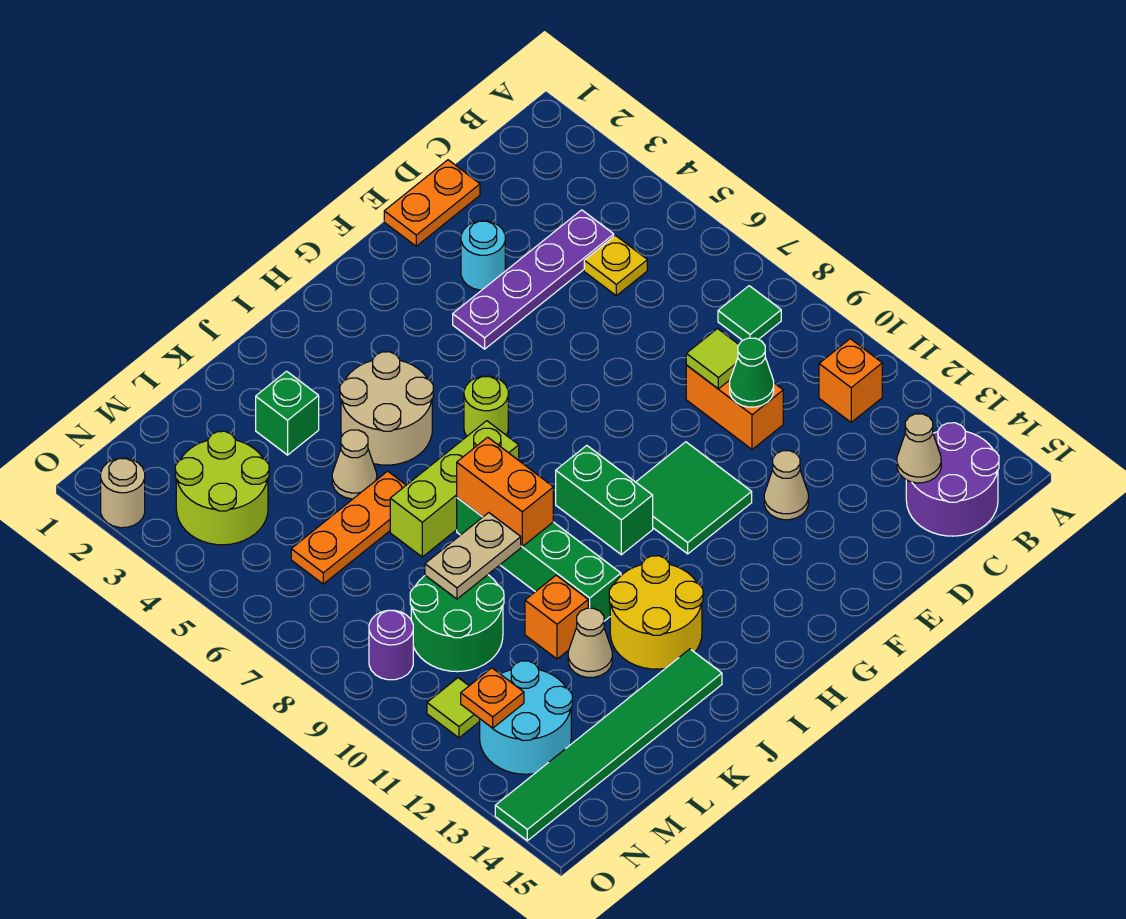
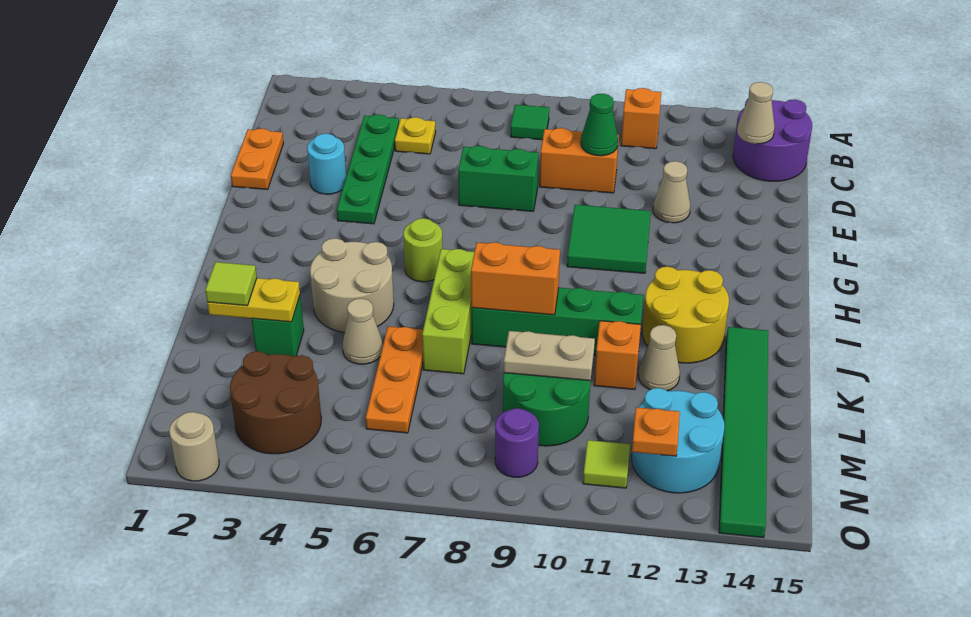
purple plate C4:F4 level 1 -> green plate C4:F4 level 1
lime tile D9 level 2 -> lime tile K2 level 3
green brick H9:H10 level 1 -> green brick E7:E8 level 1
none -> yellow plate K2:K3 level 2
tan plate K9:L9 level 2 -> tan plate L9:L10 level 2
lime round brick M3:N4 level 1 -> brown round brick M3:N4 level 1

